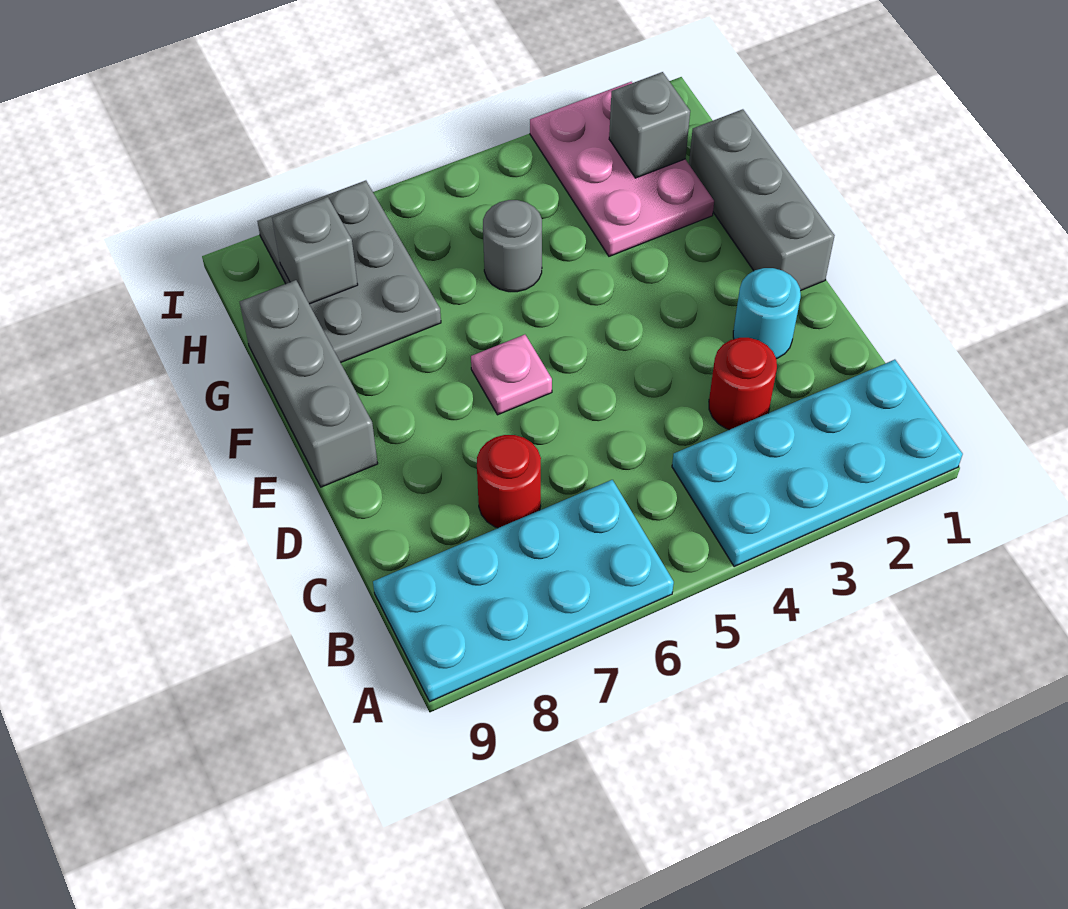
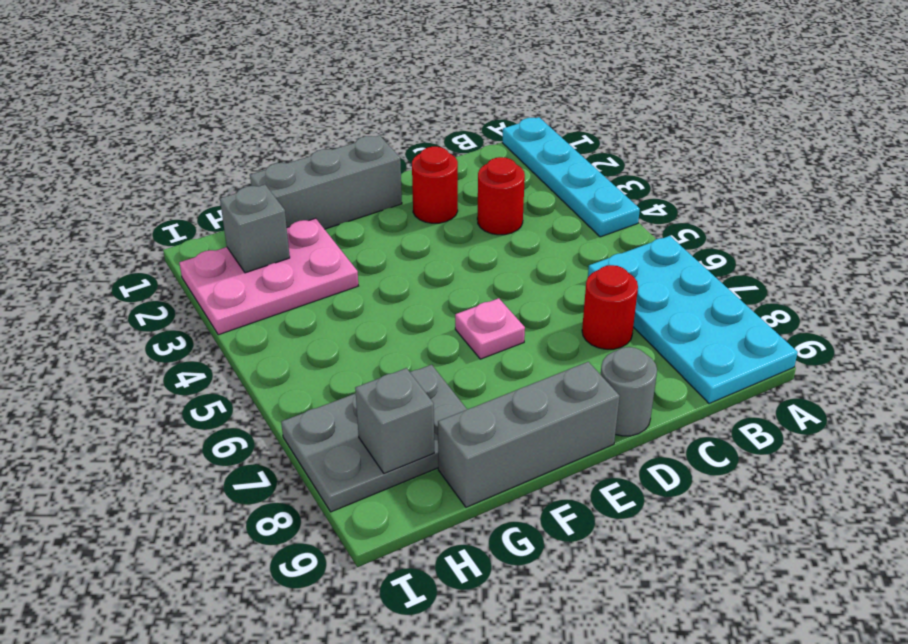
cyan plate A1:B4 level 1 -> cyan plate A1:A4 level 1
cyan round brick D2 level 1 -> red round brick D2 level 1
grey round brick G5 level 1 -> grey round brick D9 level 1

